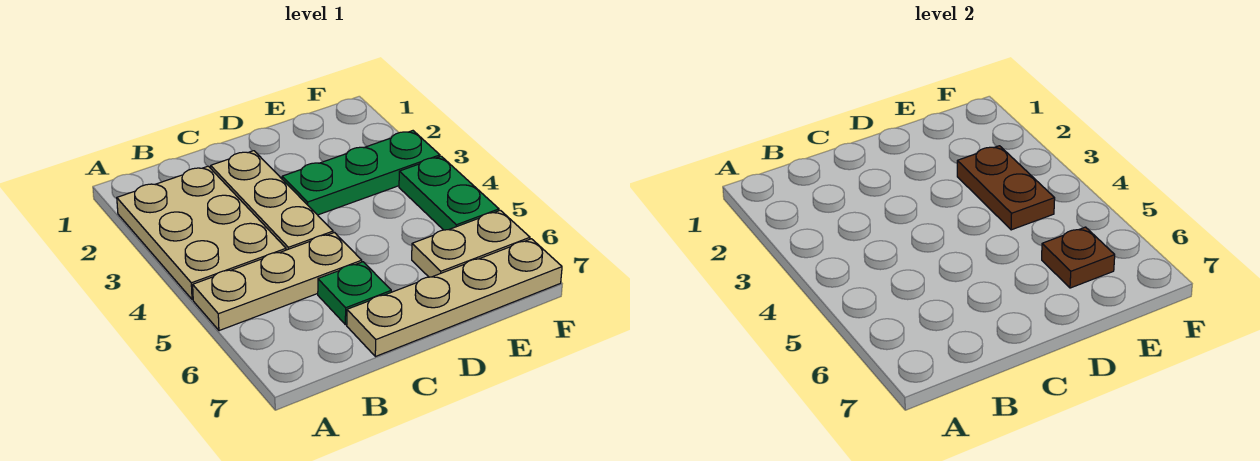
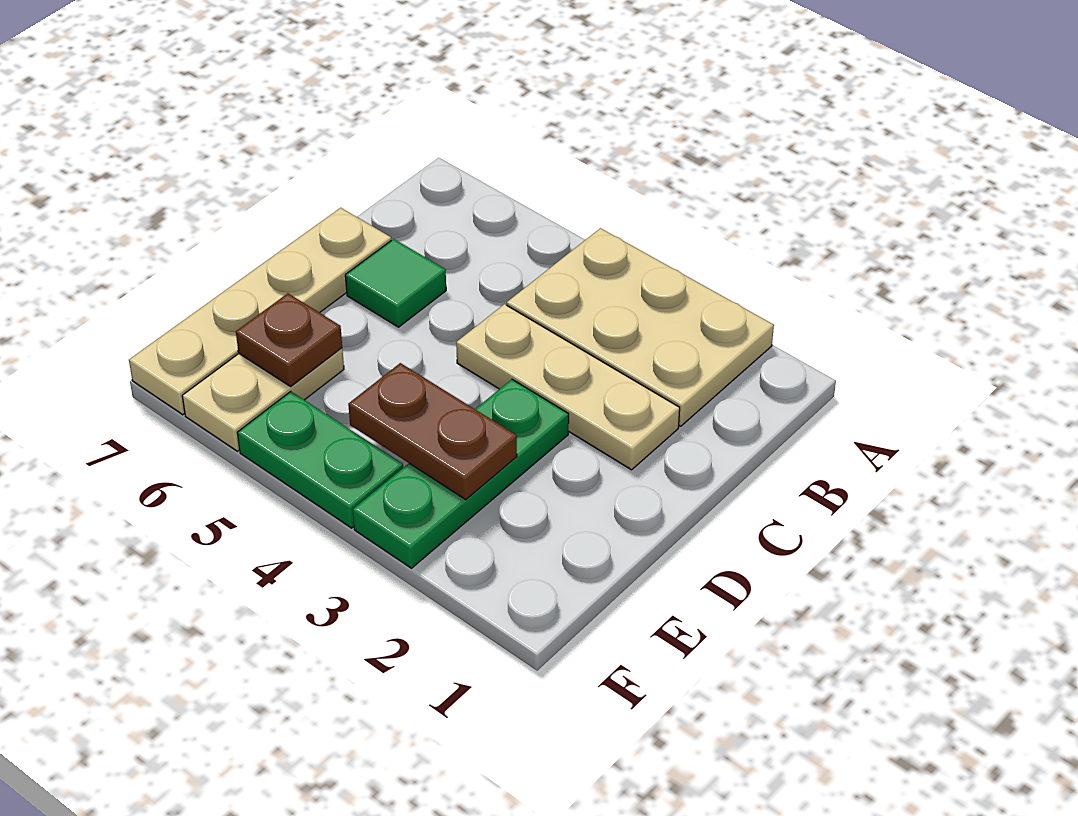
tan plate A5:C5 level 1 -> none
green plate C6 level 1 -> green tile C6 level 1

